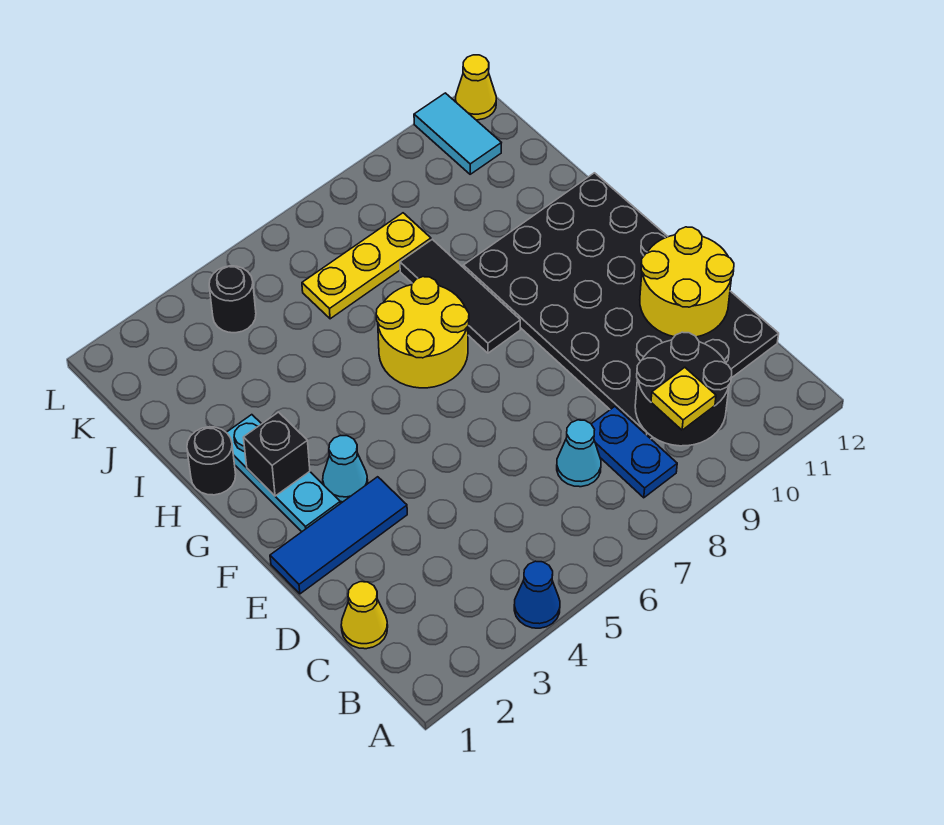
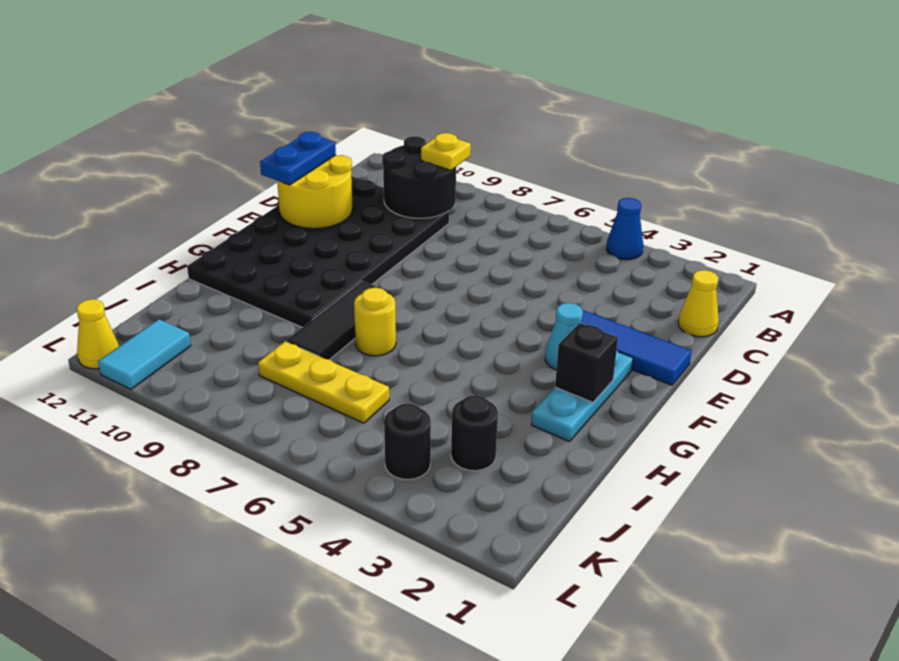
blue plate B8:C8 level 1 -> blue plate D12:E12 level 3
cyan cone C7 level 1 -> none
yellow round brick G6:H7 level 1 -> yellow round brick H7 level 1
black round brick H1 level 1 -> black round brick J3 level 1

